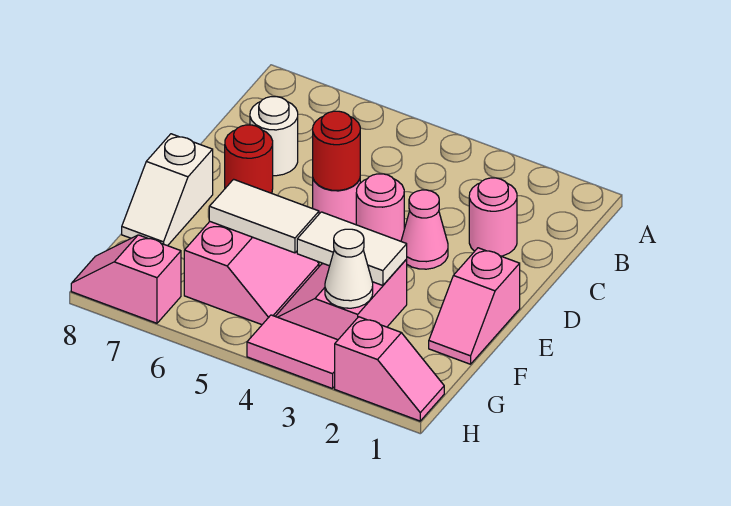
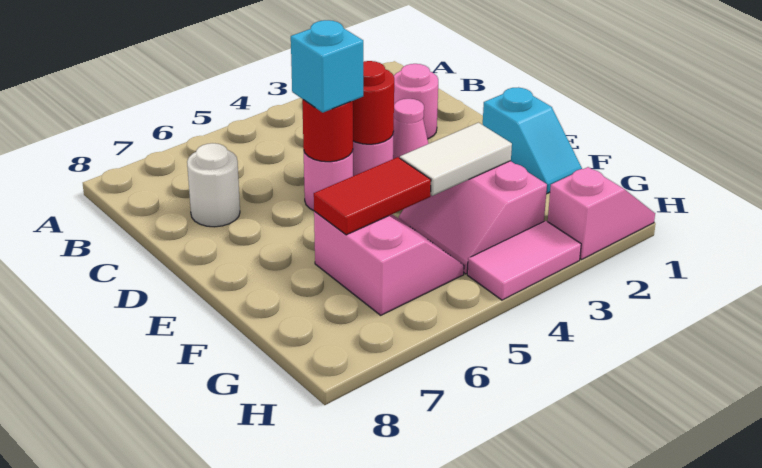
none -> cyan brick D5 level 3
red round brick D7 level 1 -> red round brick D4 level 2
pink slope E1:F1 level 1 top E -> cyan slope E1:F1 level 1 top E
white slope E8:F8 level 1 top E -> none
white tile F5:F6 level 2 -> red tile F5:F6 level 2
white cone G3 level 2 -> none
pink slope H7:H8 level 1 top 7 -> none

